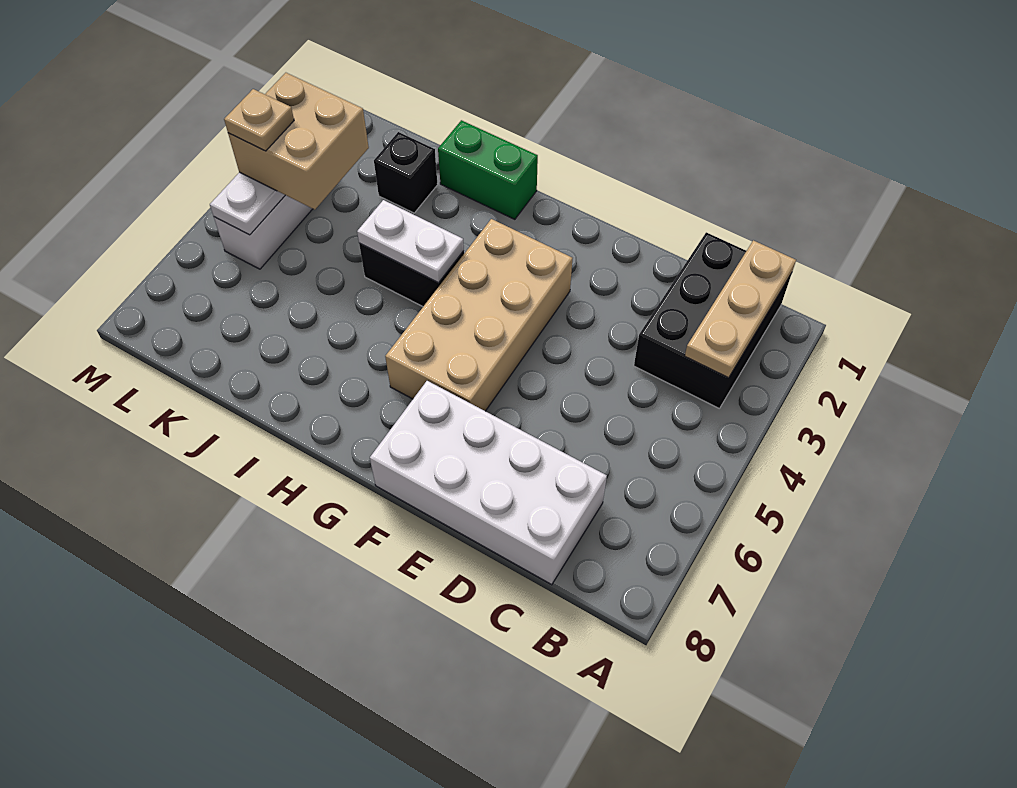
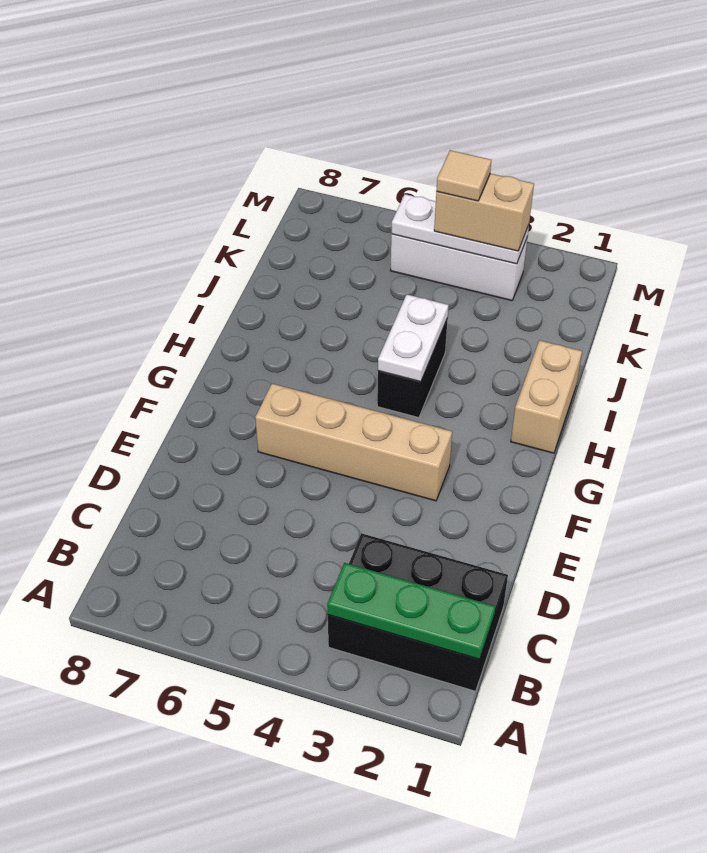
tan plate B1:B3 level 2 -> green plate B1:B3 level 2
white brick C7:F8 level 1 -> none
tan brick F3:G6 level 1 -> tan brick F3:F6 level 1
green brick H1:I1 level 1 -> tan brick H1:I1 level 1
black brick J2 level 1 -> none
tan brick K3:L4 level 3 -> tan brick L3:L4 level 3
tan plate L4 level 4 -> tan tile L4 level 4

